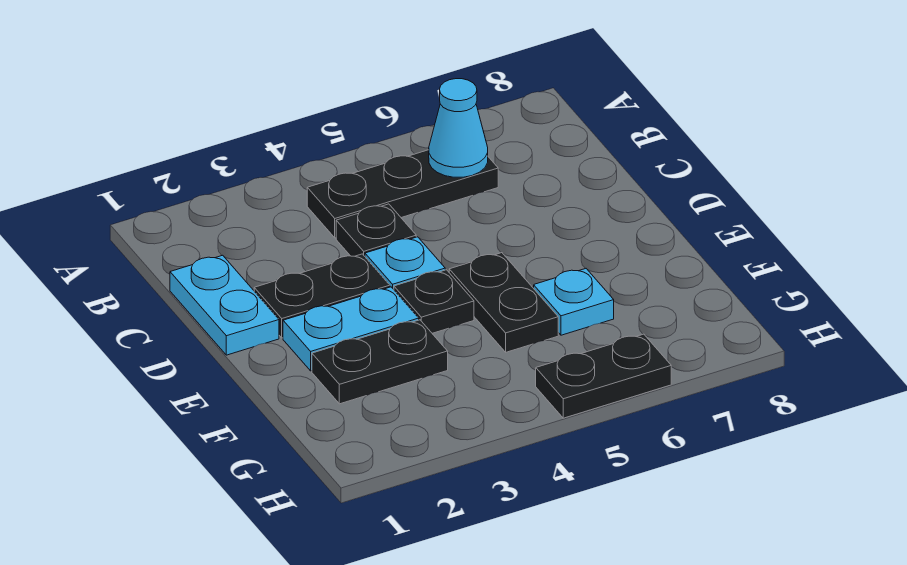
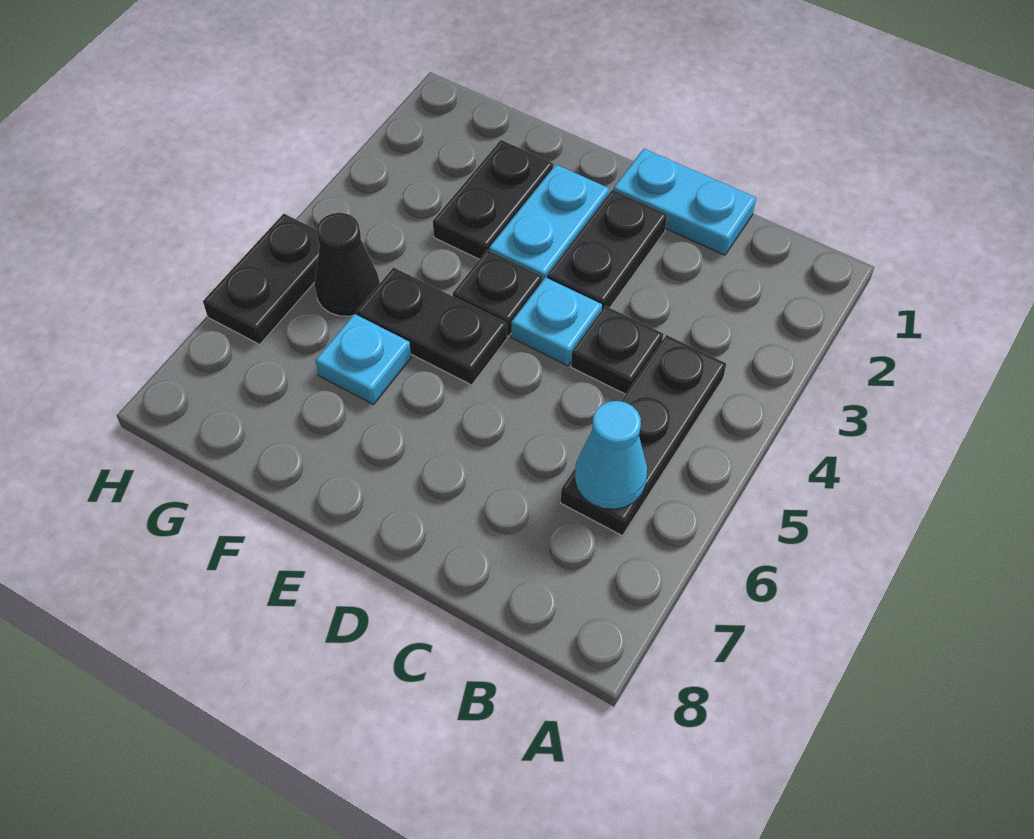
none -> black cone G5 level 1

